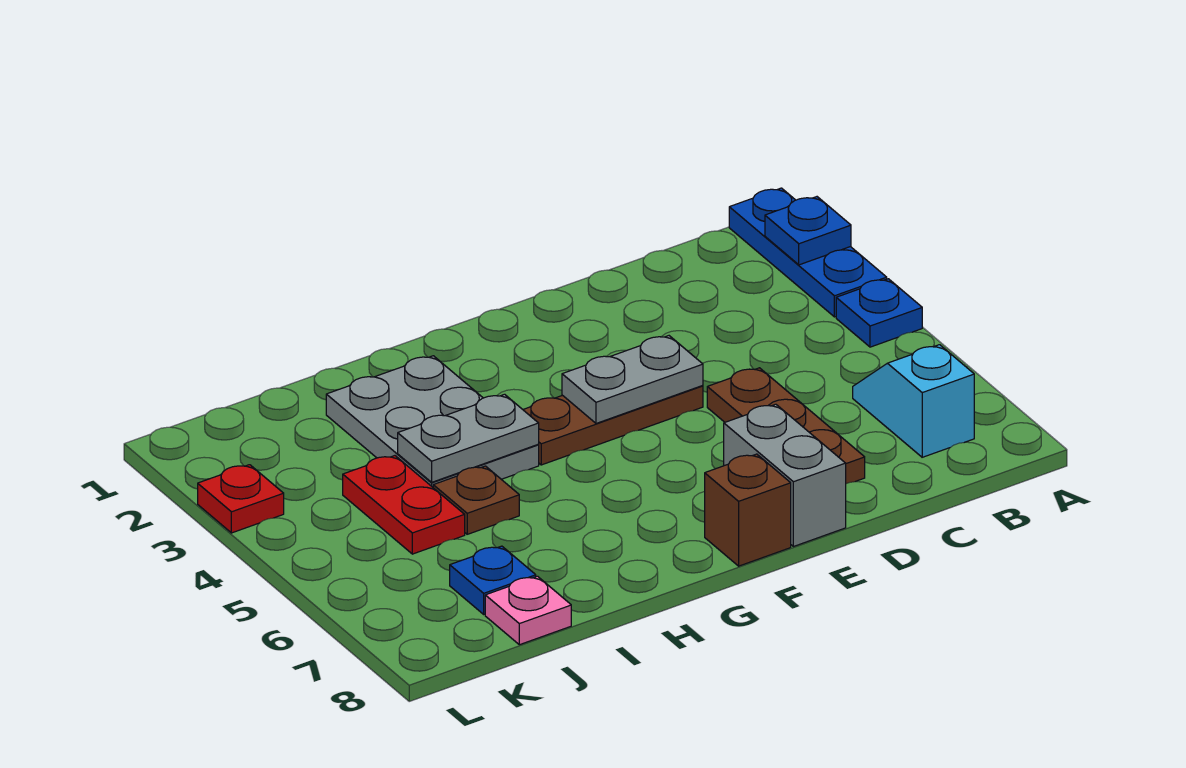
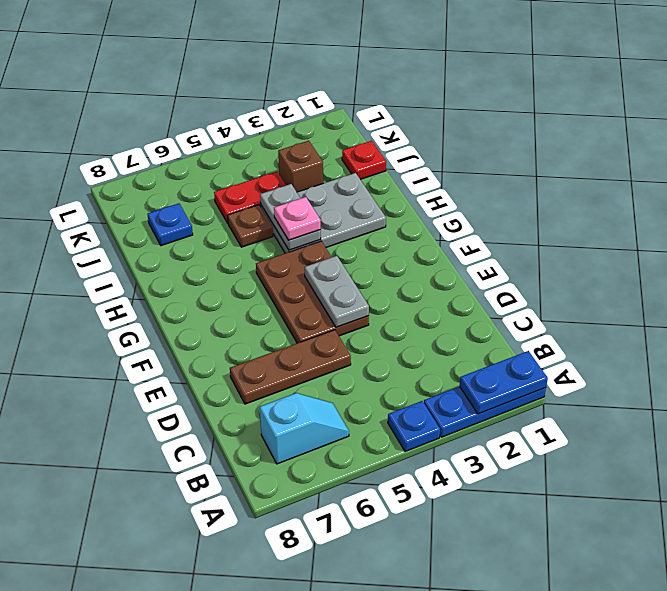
blue plate A2 level 2 -> blue plate A1:A2 level 2
brown plate E4:G4 level 1 -> brown plate E4:G5 level 1
grey brick E7:E8 level 1 -> none
brown brick F8 level 1 -> brown brick J3 level 1
pink plate J8 level 1 -> pink plate H4 level 3
red plate L3 level 1 -> red plate J1 level 1

